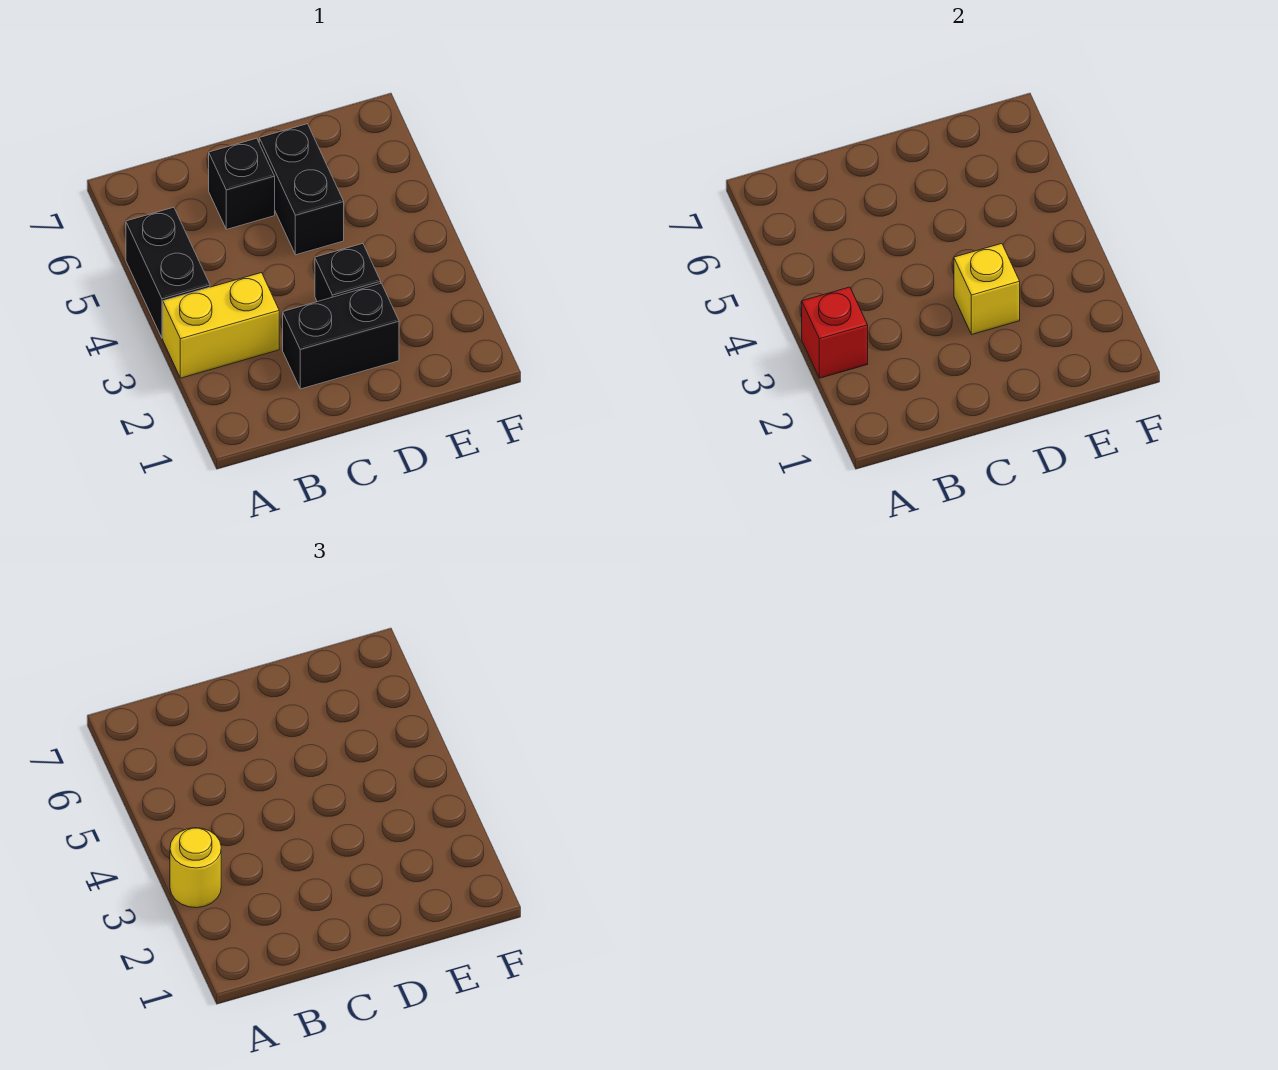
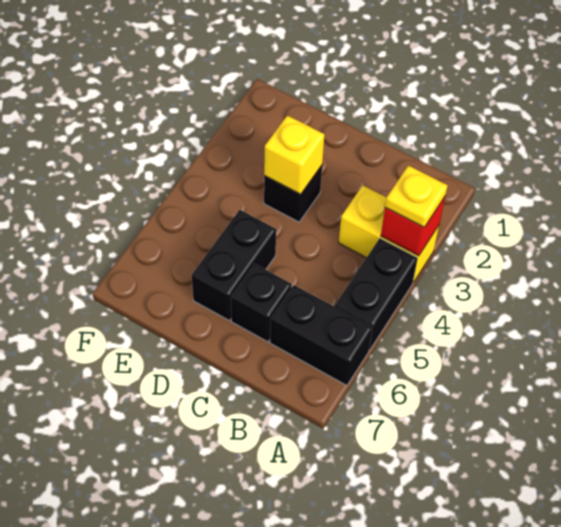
yellow round brick A3 level 3 -> yellow plate A3 level 3
black brick C2:D2 level 1 -> black brick A6:B6 level 1

